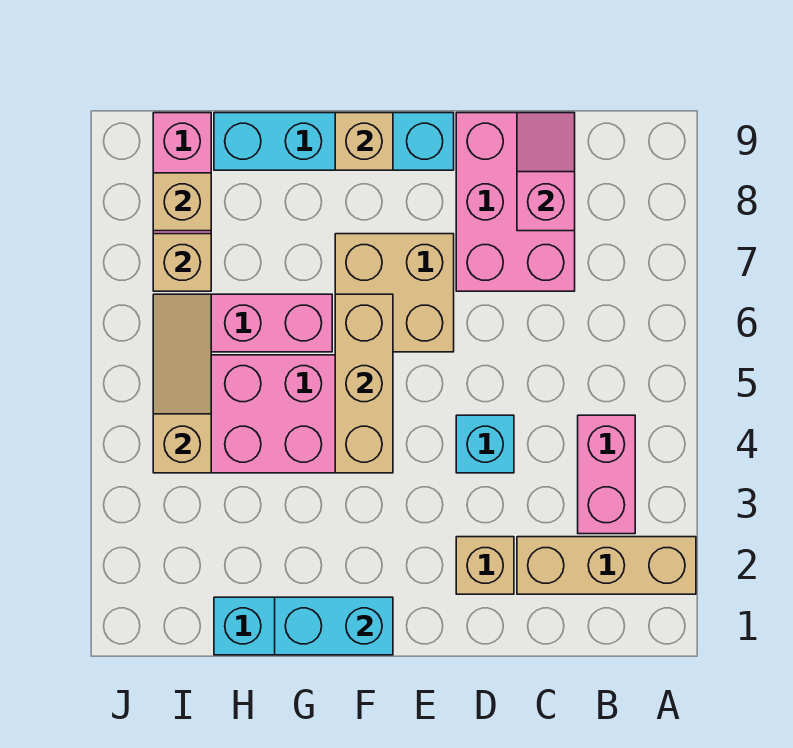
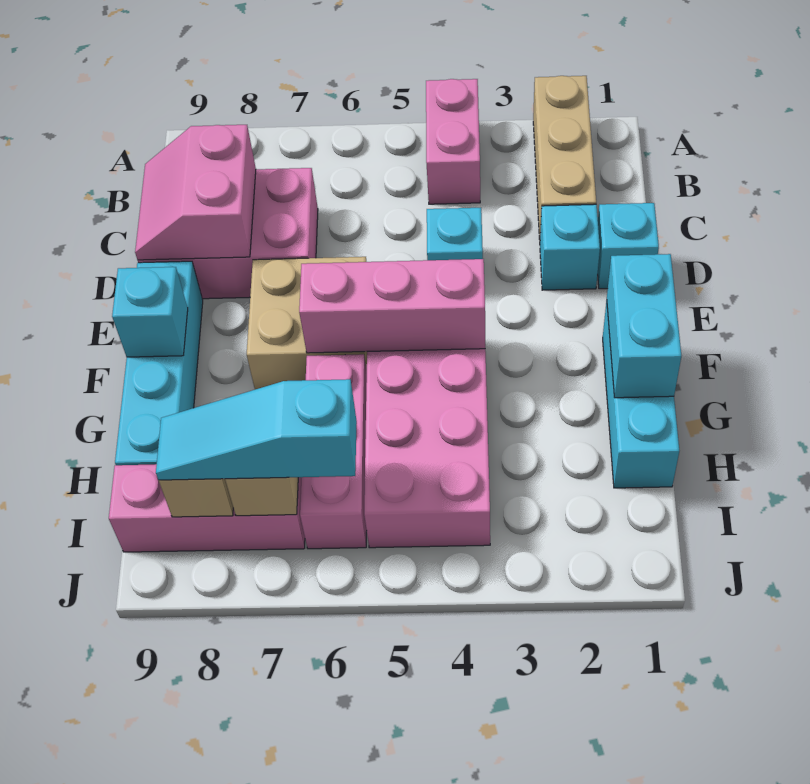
pink brick B3:B4 level 1 -> pink brick A4:B4 level 1
pink slope C8:C9 level 2 top 8 -> pink slope C8:D9 level 2 top 8
none -> cyan brick D1 level 1
tan brick D2 level 1 -> cyan brick D2 level 1
tan brick F4:F6 level 2 -> pink brick F4:F6 level 2
tan brick F9 level 2 -> cyan brick F9 level 2
tan slope I4:I6 level 2 top 4 -> none
none -> cyan slope I6:I8 level 3 top 6

